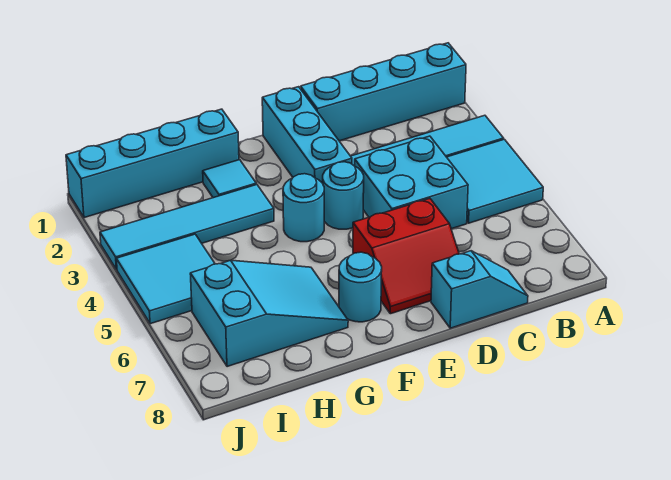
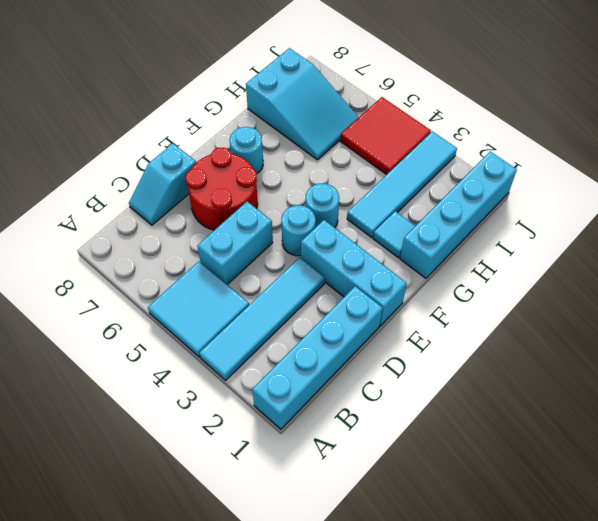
cyan brick C4:D5 level 1 -> cyan brick C5:D5 level 1
red slope D6:E7 level 1 top 6 -> red round brick D6:E7 level 1
cyan slope G6:I7 level 1 top I -> cyan slope H6:I8 level 1 top 8
cyan tile I4:J5 level 1 -> red tile I4:J5 level 1

